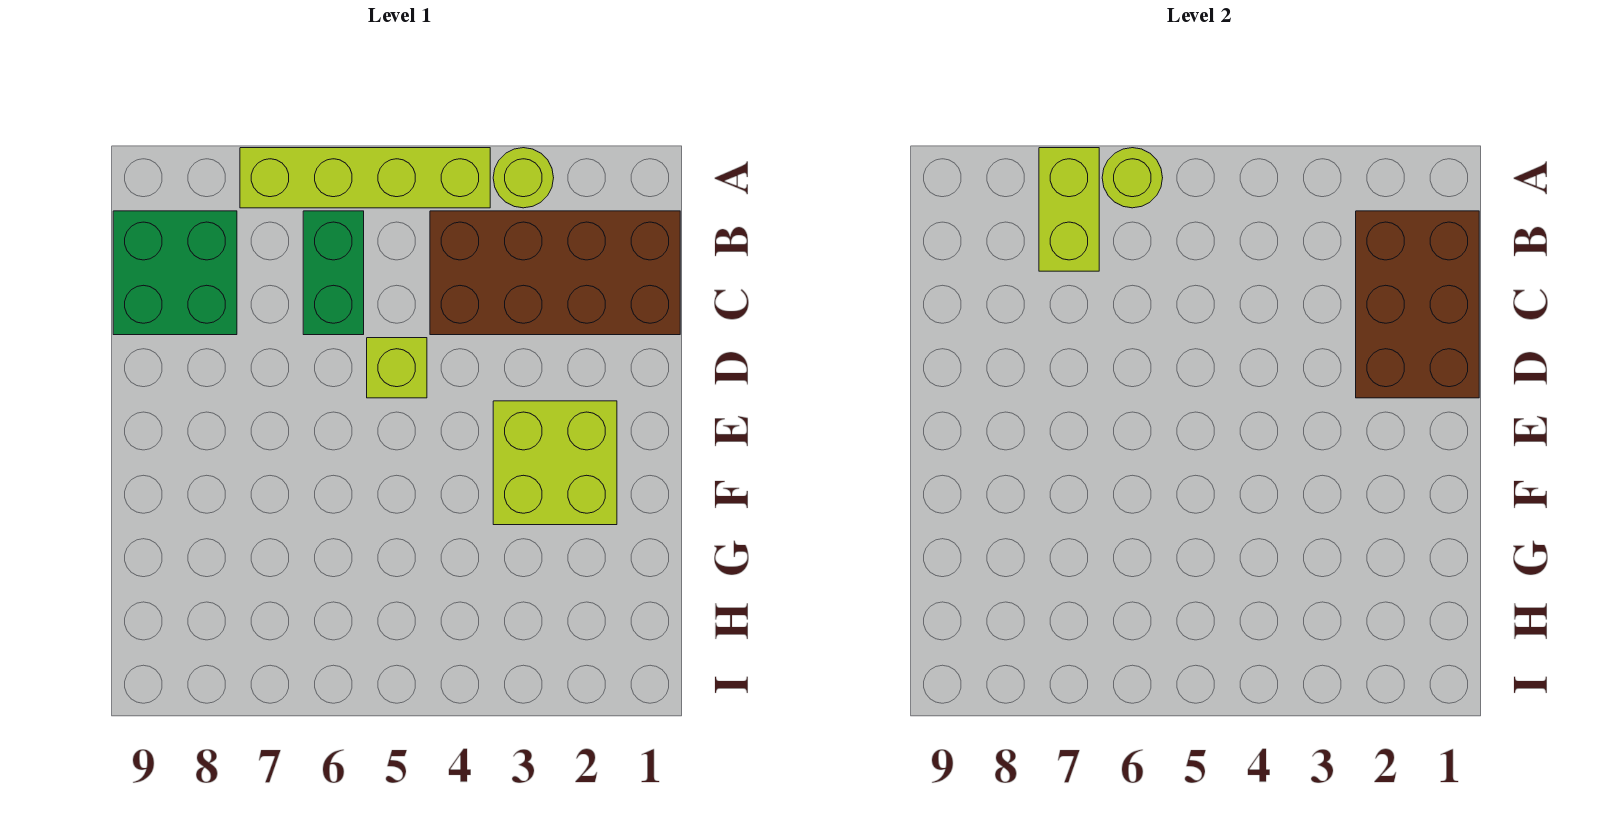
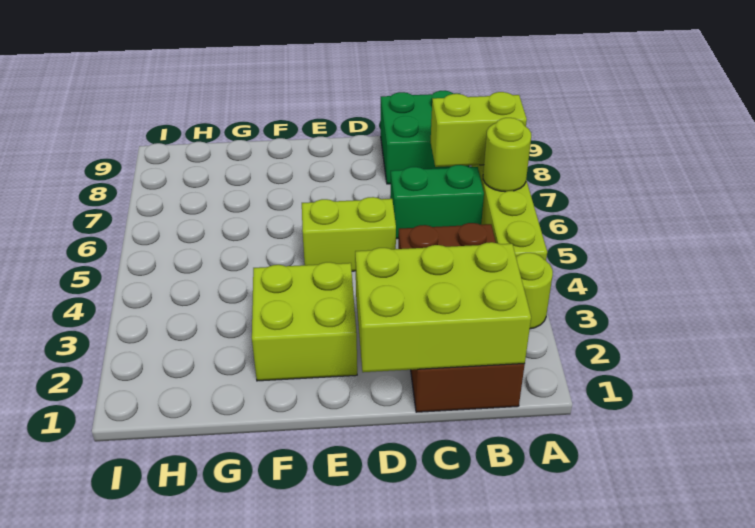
brown brick B1:D2 level 2 -> lime brick B1:D2 level 2
lime brick D5 level 1 -> lime brick D5:E5 level 1

